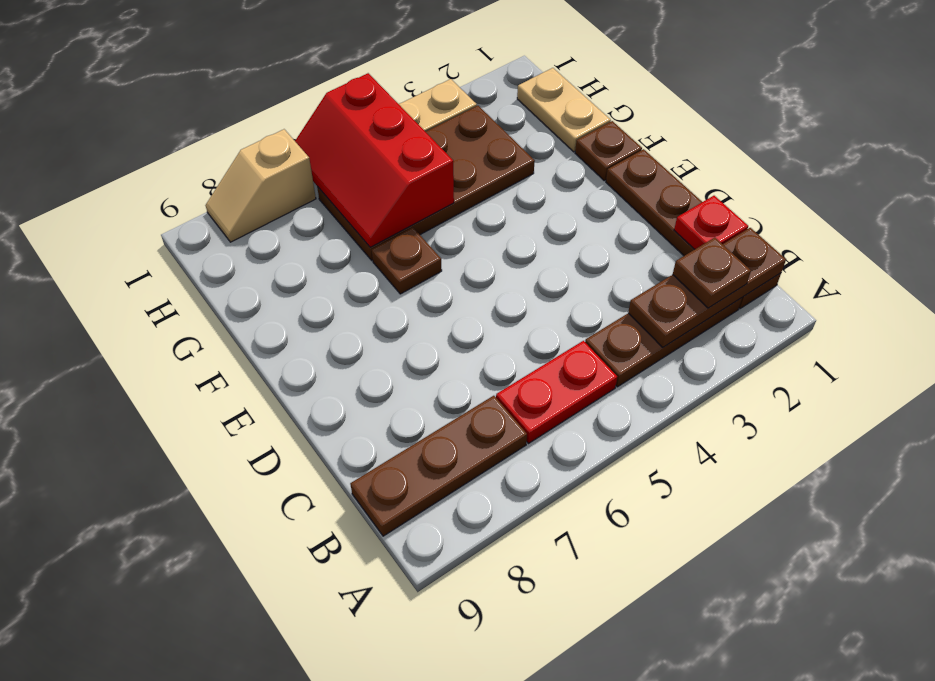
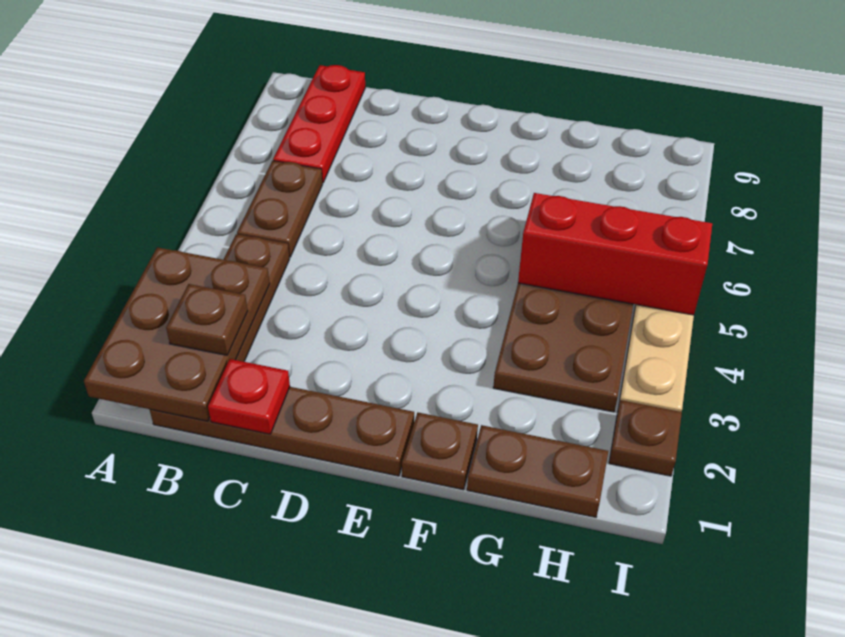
brown plate B1:B3 level 2 -> brown plate A1:B3 level 2
red plate B5:B6 level 1 -> brown plate B5:B6 level 1
brown plate B7:B9 level 1 -> red plate B7:B9 level 1
brown plate F6 level 1 -> brown plate I2 level 1
tan plate G1:H1 level 1 -> brown plate G1:H1 level 1
tan slope I7:I8 level 1 top 7 -> none

